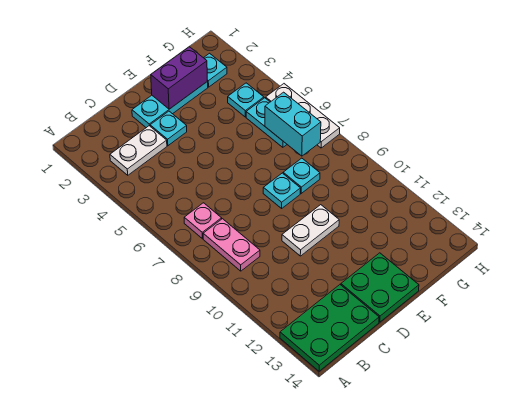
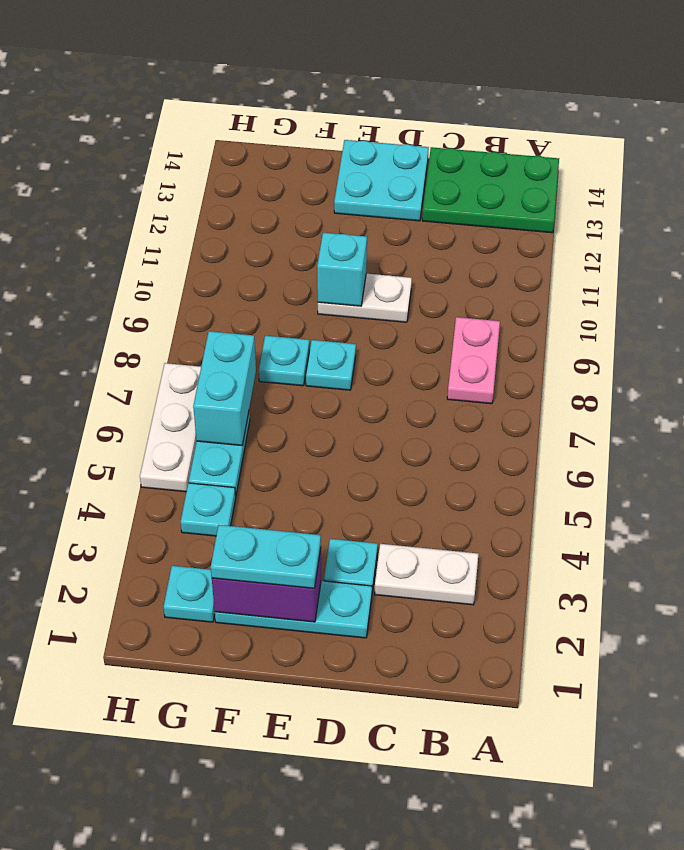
pink plate B7 level 1 -> none
green plate D13:E14 level 1 -> cyan plate D13:E14 level 1
none -> cyan plate E2:F2 level 3
none -> cyan brick E10 level 2

